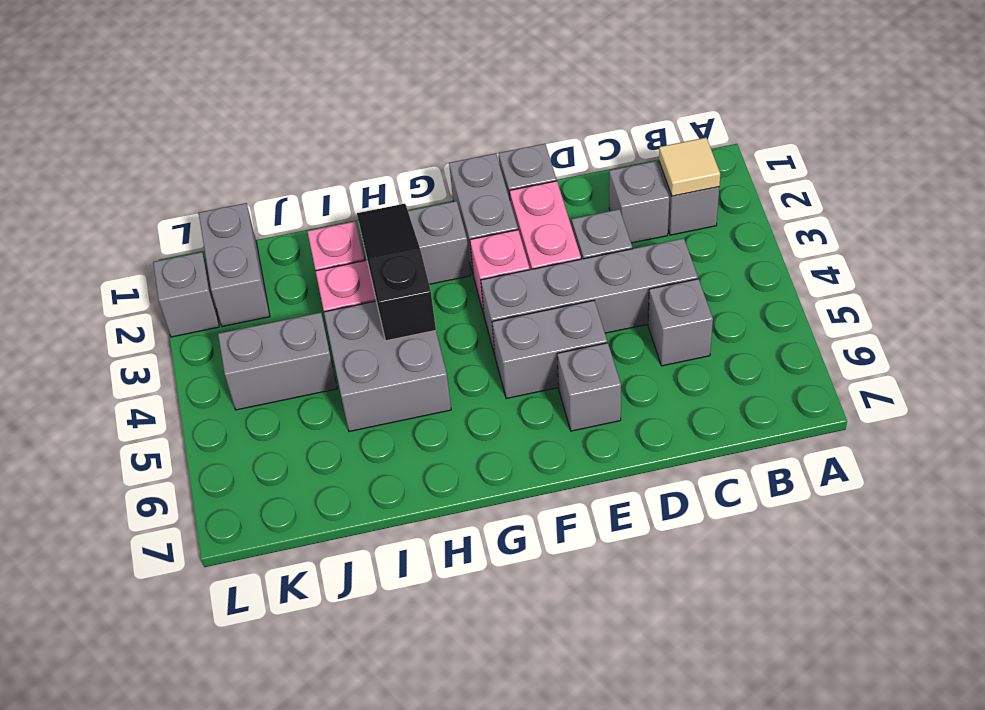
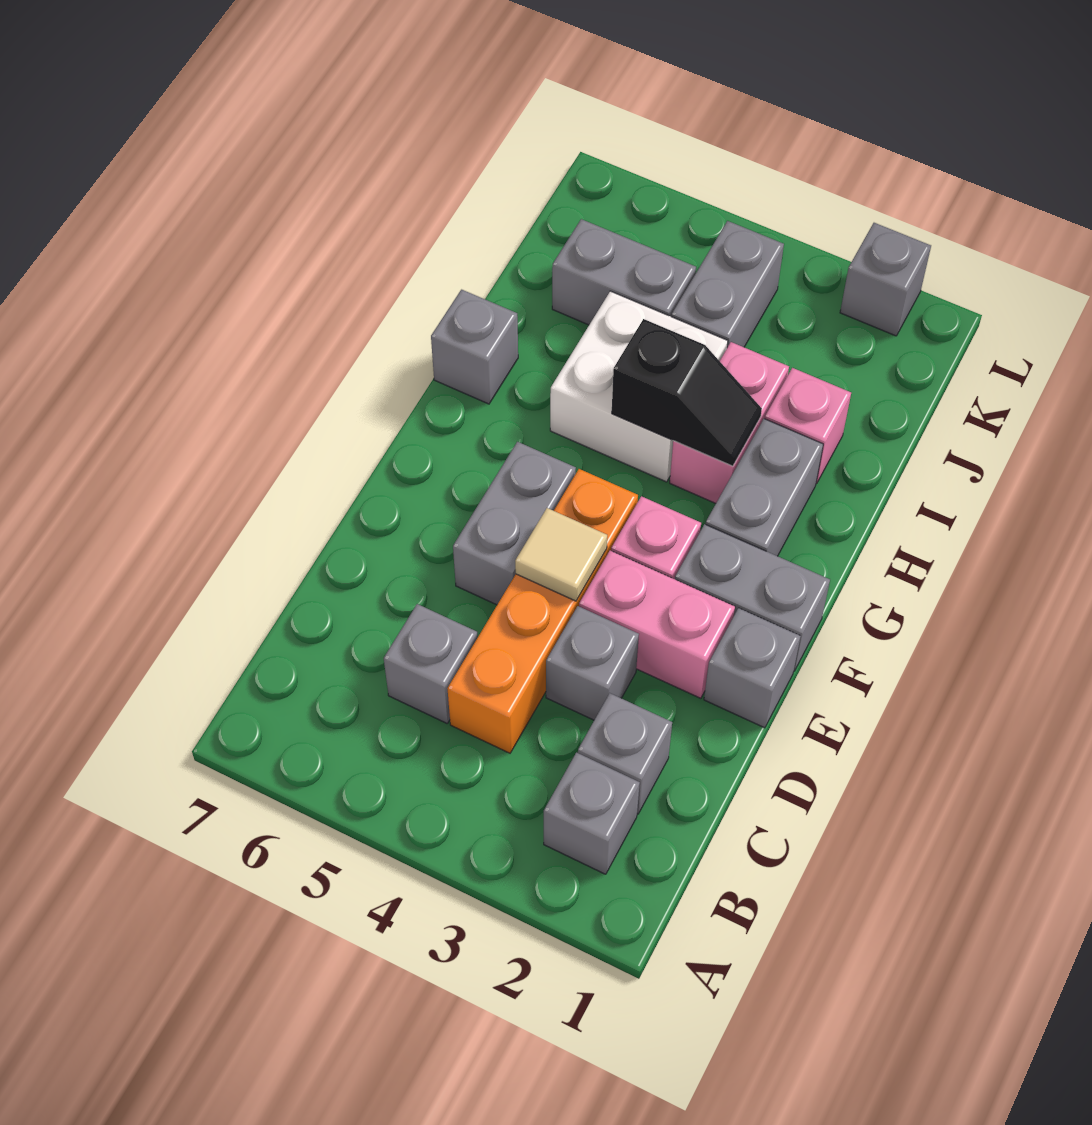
tan tile B2 level 2 -> tan tile E4 level 2
grey brick C4:F4 level 1 -> orange brick C4:F4 level 1
grey brick E6 level 1 -> grey brick H7 level 1
black slope H2:H4 level 2 top 4 -> black slope H3:H4 level 2 top 4
grey brick H4:I5 level 1 -> white brick H4:I5 level 1
grey brick K1:K2 level 1 -> grey brick J5:J6 level 1

